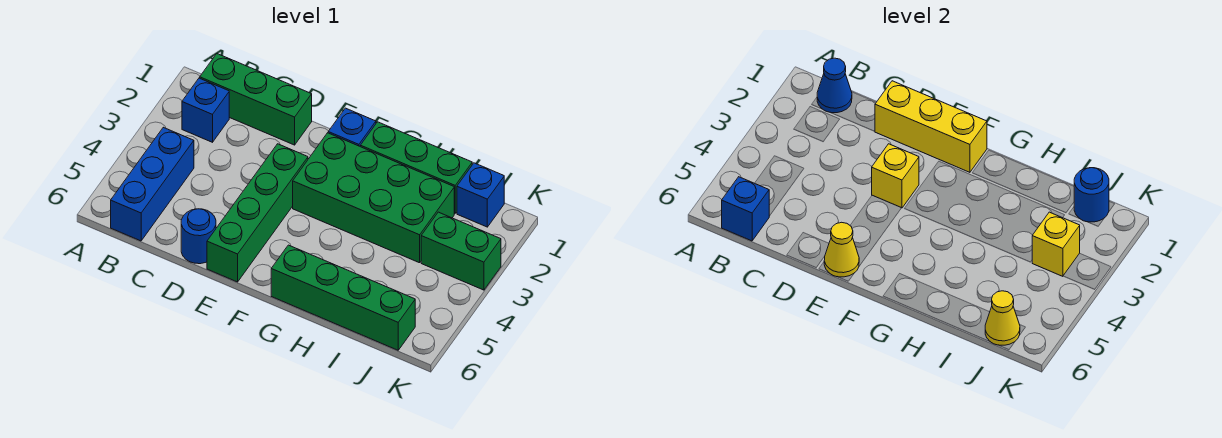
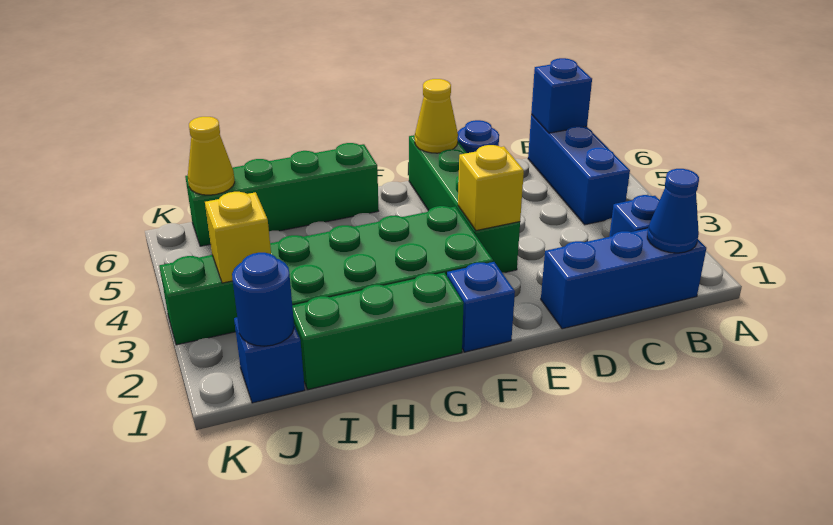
green brick B1:D1 level 1 -> blue brick B1:D1 level 1
yellow brick D1:F1 level 2 -> none

